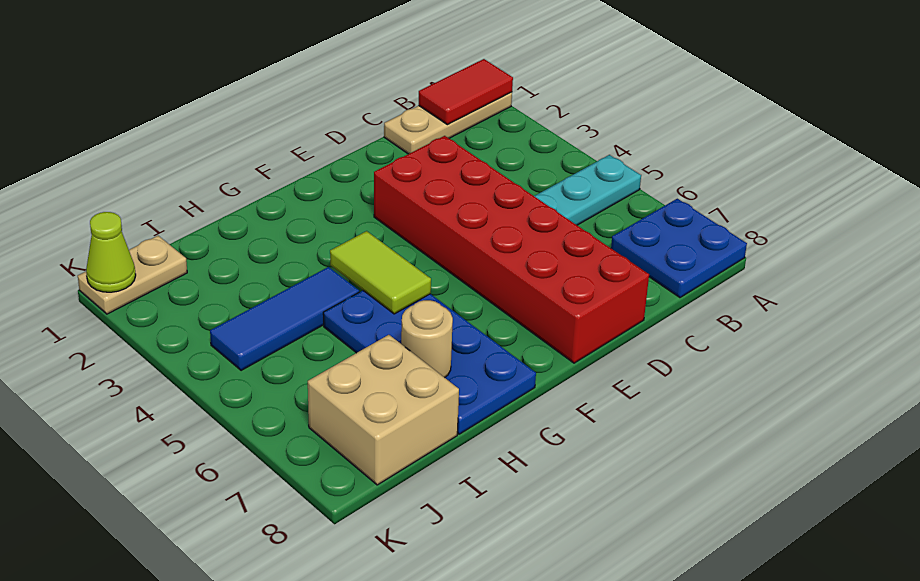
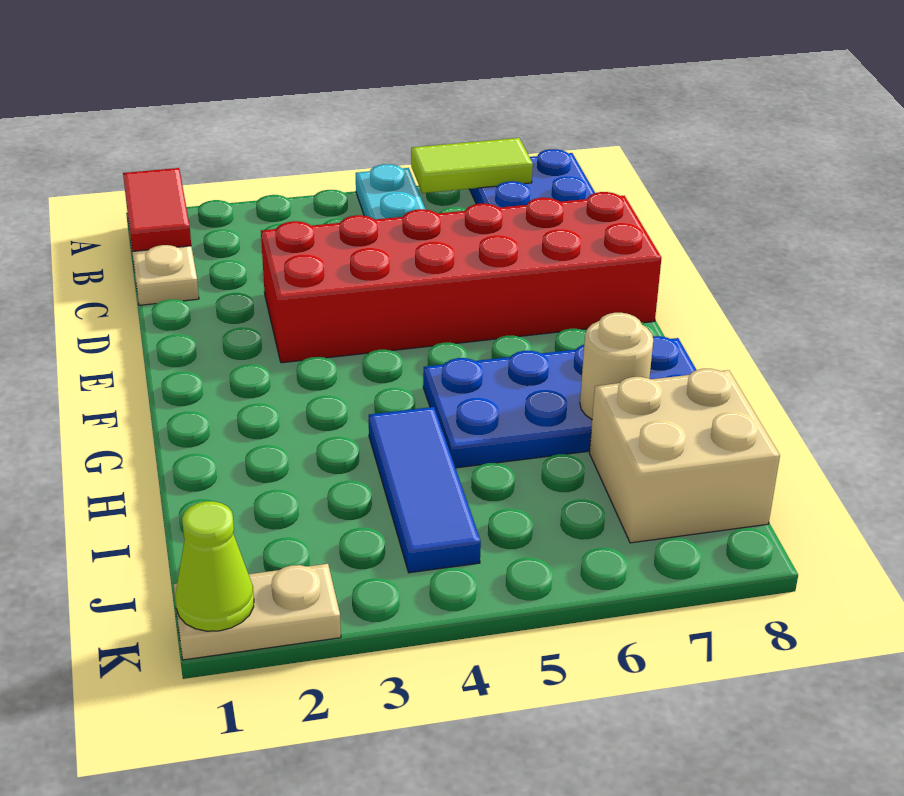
lime tile G4:G5 level 2 -> lime tile A6:A7 level 2
tan plate J1:K1 level 1 -> tan plate K1:K2 level 1

